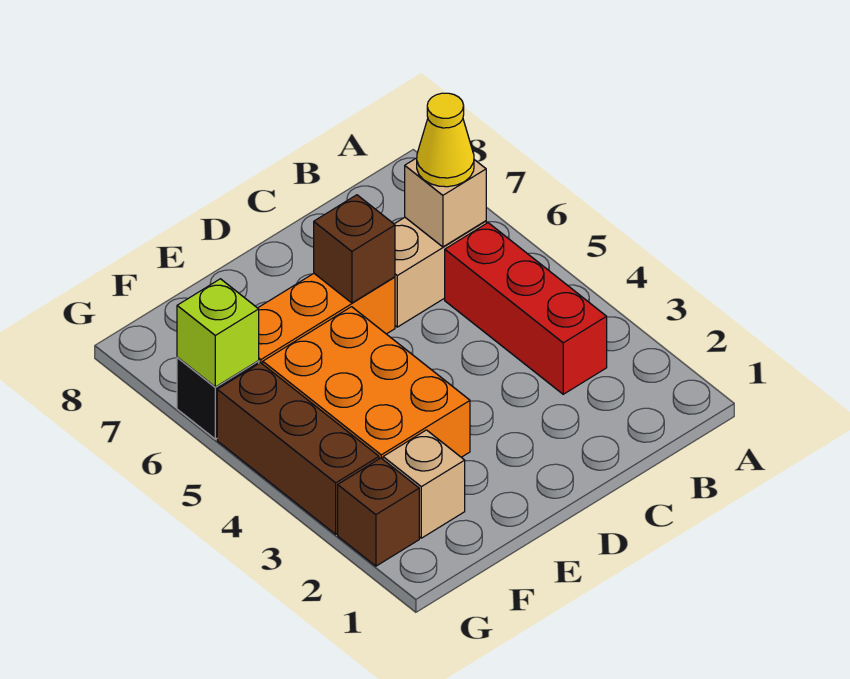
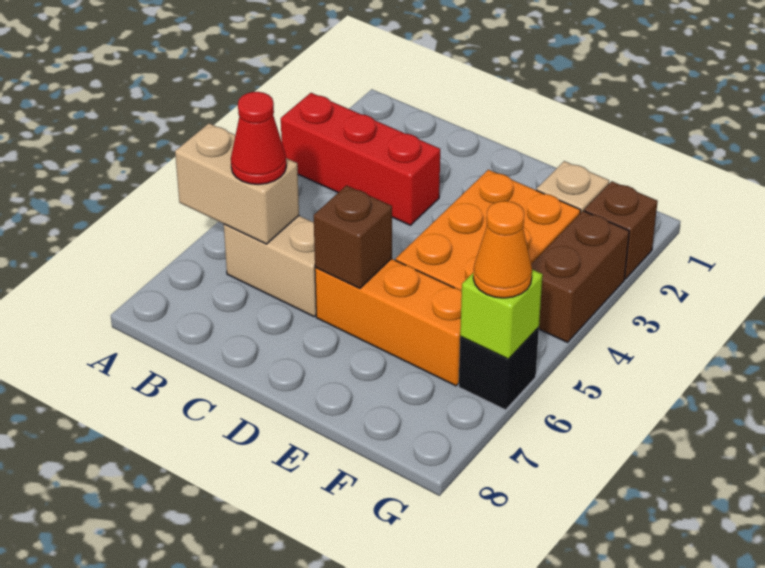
red brick B3:B5 level 1 -> red brick A3:C3 level 1
tan brick B6 level 2 -> tan brick A6:B6 level 2
yellow cone B6 level 3 -> red cone B6 level 3
brown brick G3:G5 level 1 -> brown brick G3:G4 level 1
none -> orange cone G6 level 3

